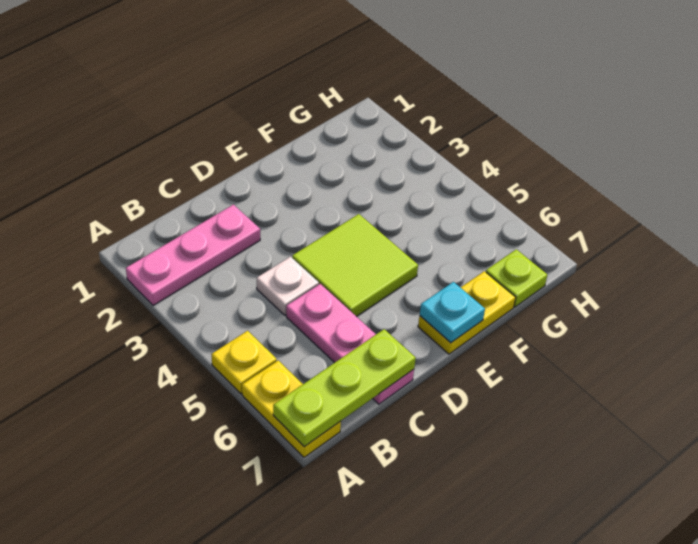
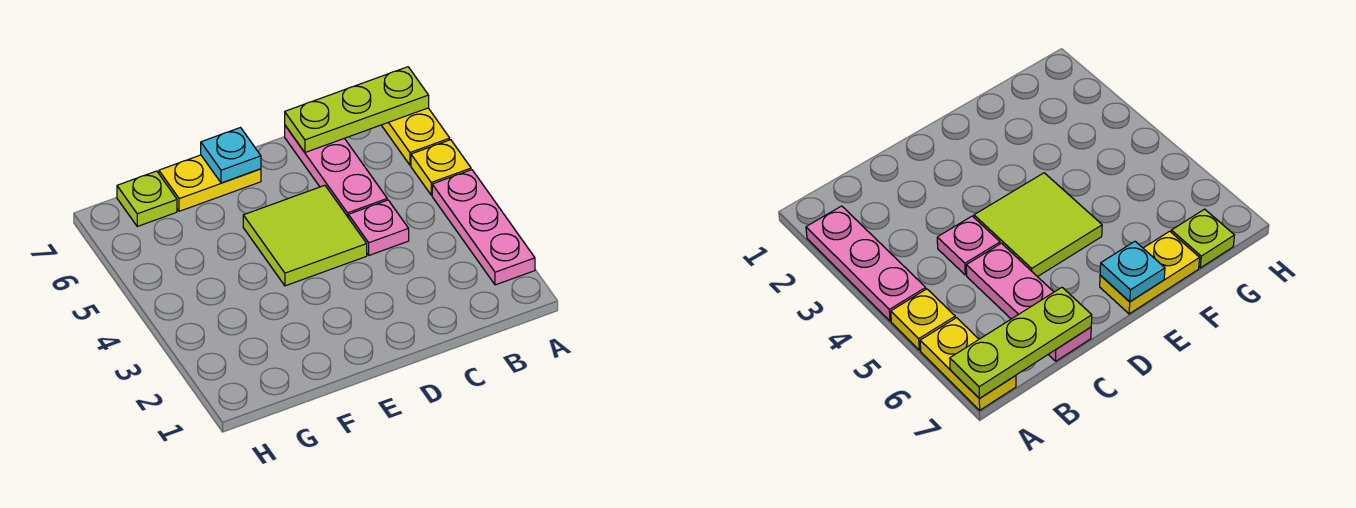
pink plate A2:C2 level 1 -> pink plate A2:A4 level 1
white plate C4 level 1 -> pink plate C4 level 1

